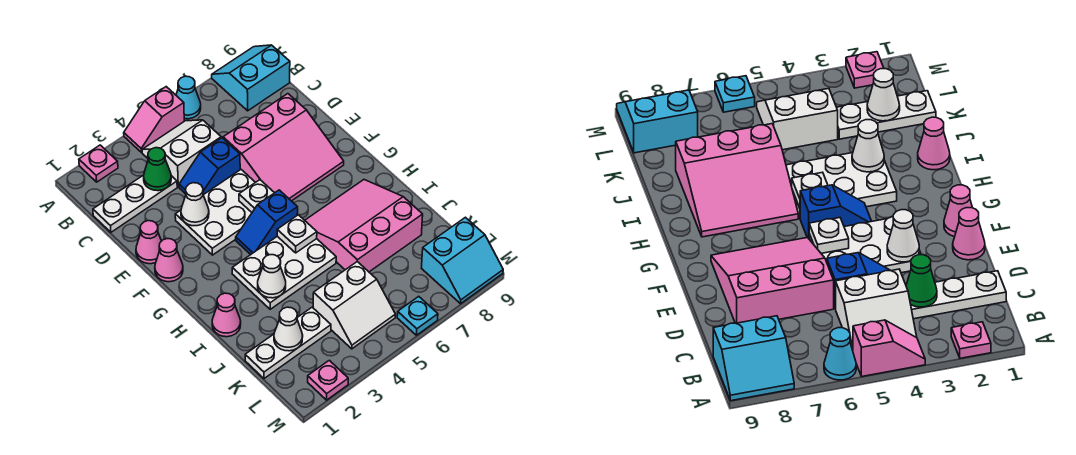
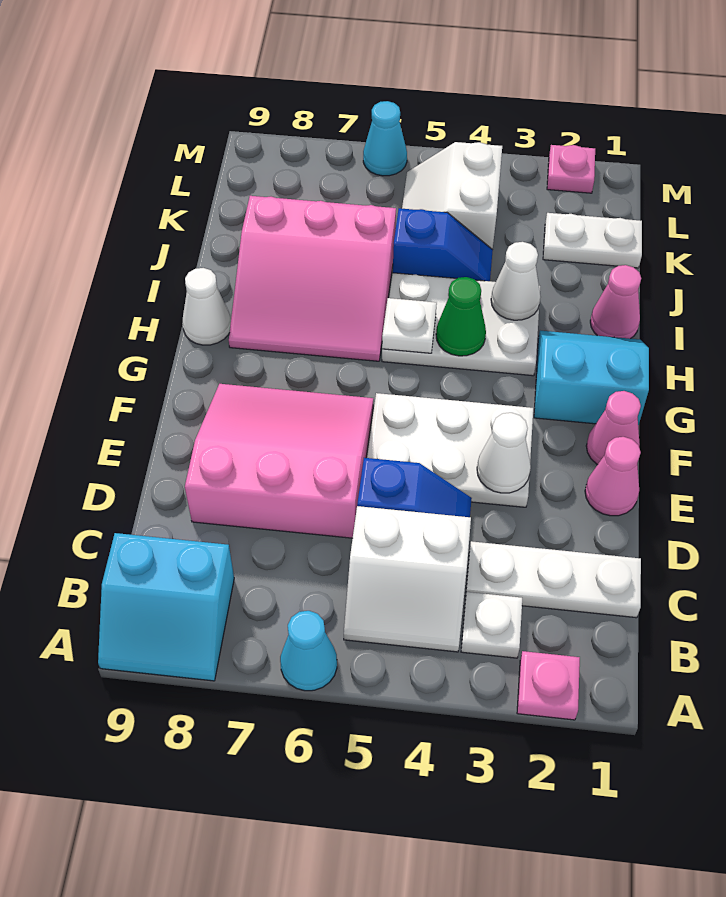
pink slope A4:A5 level 1 top 5 -> none
green cone C3 level 2 -> green cone H4 level 2
white plate F5 level 2 -> white plate B3 level 1
blue slope G4:G5 level 1 top 5 -> blue slope J4:J5 level 1 top 5
white plate K1:K3 level 1 -> white plate K1:K2 level 1
white cone K2 level 2 -> white cone H9 level 1
white slope K4:L5 level 1 top K -> white slope K4:L5 level 1 top 4
cyan slope L8:M9 level 1 top L -> cyan slope G1:H2 level 1 top G
cyan plate M6 level 1 -> cyan cone M6 level 1

